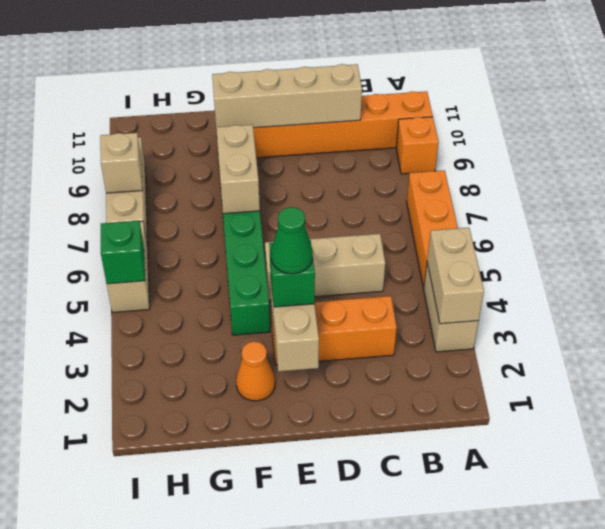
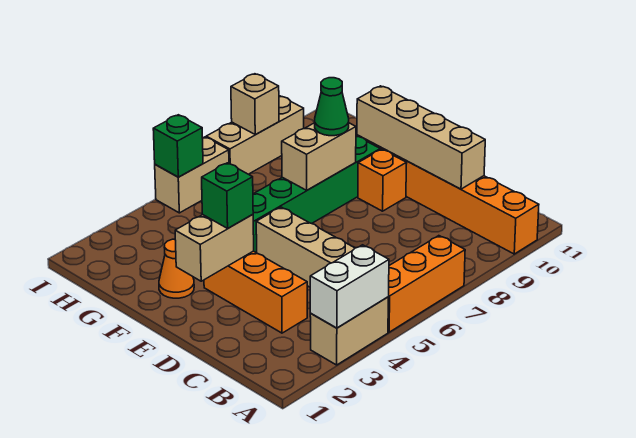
tan brick A3:A4 level 2 -> white brick A3:A4 level 2
orange brick A9 level 1 -> orange brick E9 level 1
green cone E3 level 4 -> green cone F8 level 3

